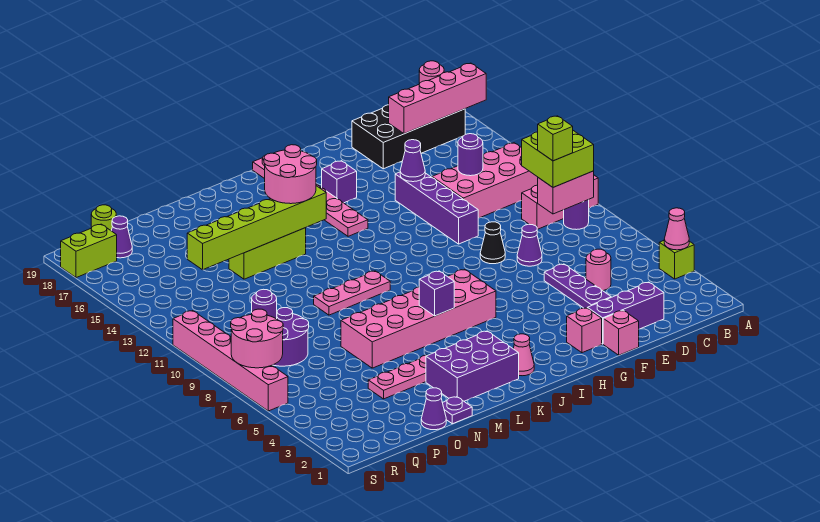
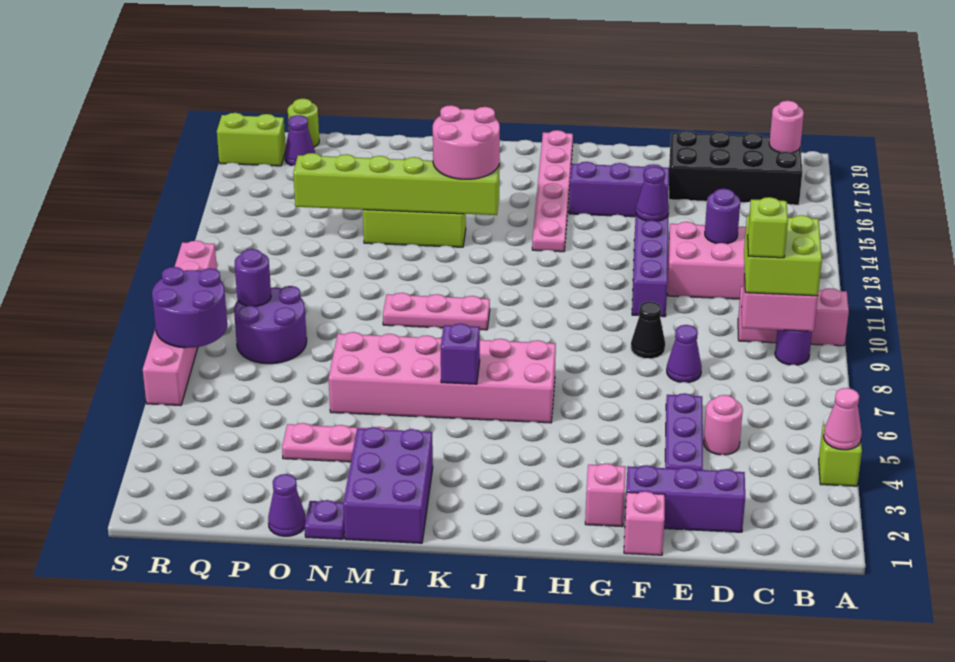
pink brick A17:D17 level 2 -> none
purple brick H16 level 1 -> purple brick F16:H16 level 1
pink cone J2 level 1 -> none
purple brick K2:M3 level 1 -> purple brick L1:M3 level 1
pink round brick R7:S8 level 2 -> purple round brick R7:S8 level 2

